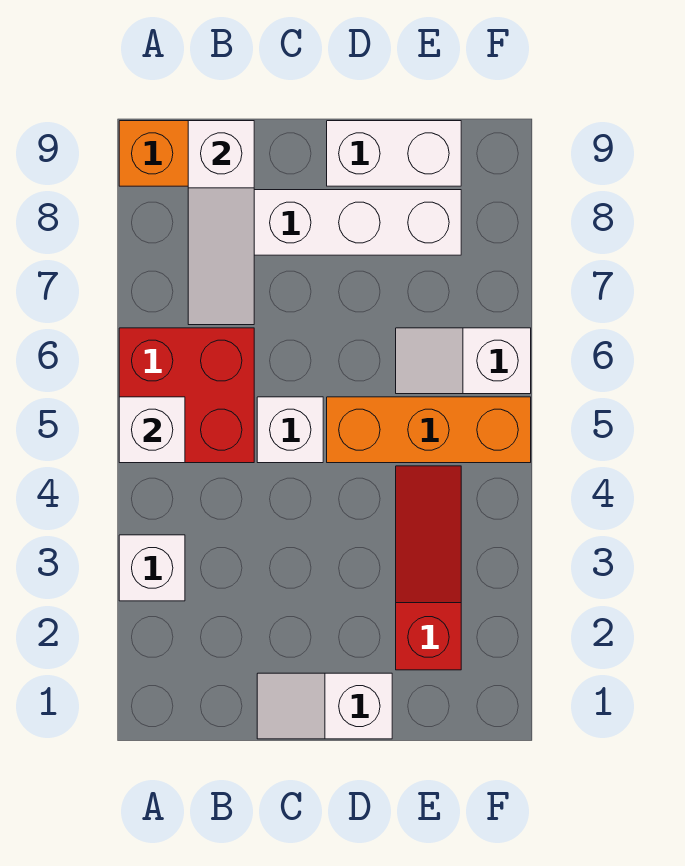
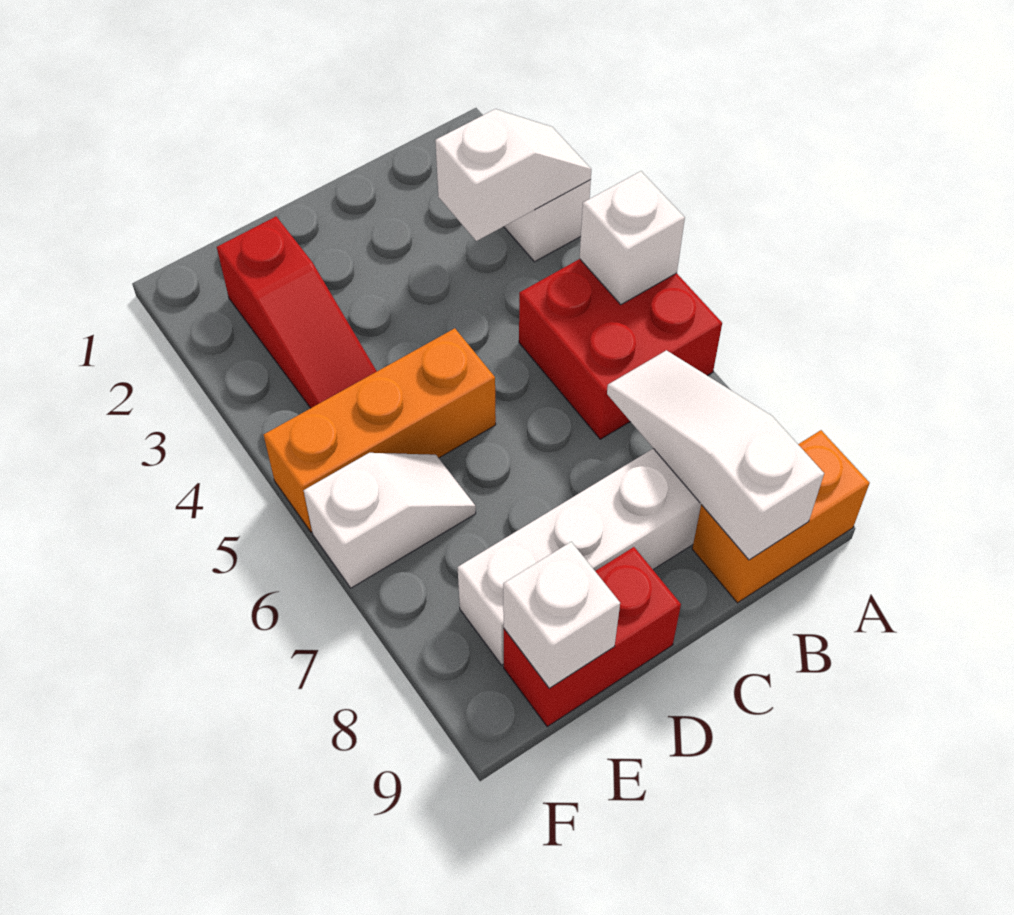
white slope C1:D1 level 1 top D -> white slope A3:B3 level 2 top B
white brick C5 level 1 -> white brick E9 level 2
white brick D9:E9 level 1 -> red brick D9:E9 level 1

